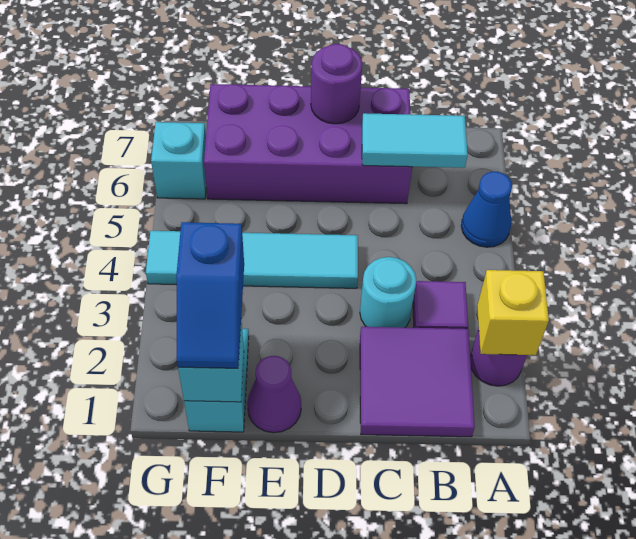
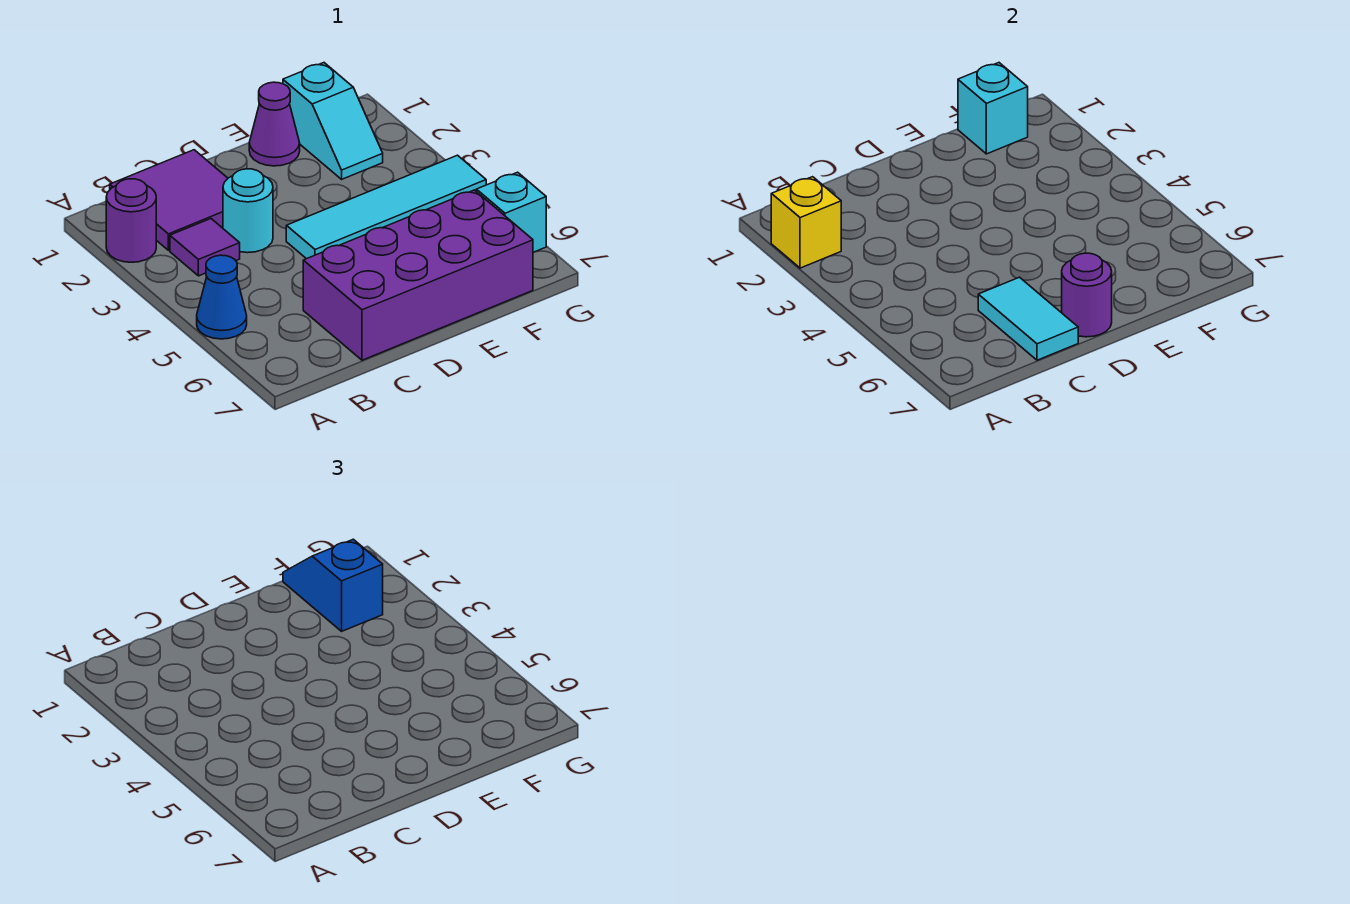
cyan tile B6:C6 level 2 -> cyan tile C6:C7 level 2

